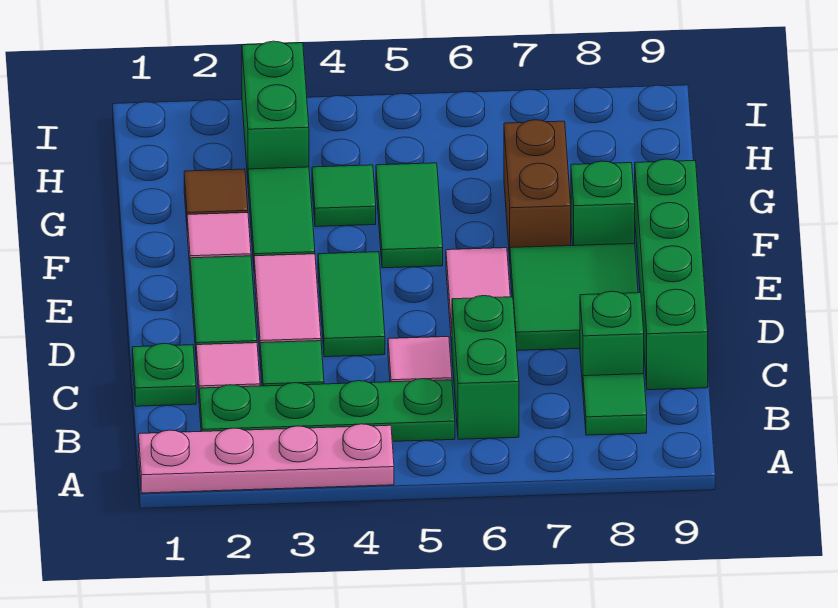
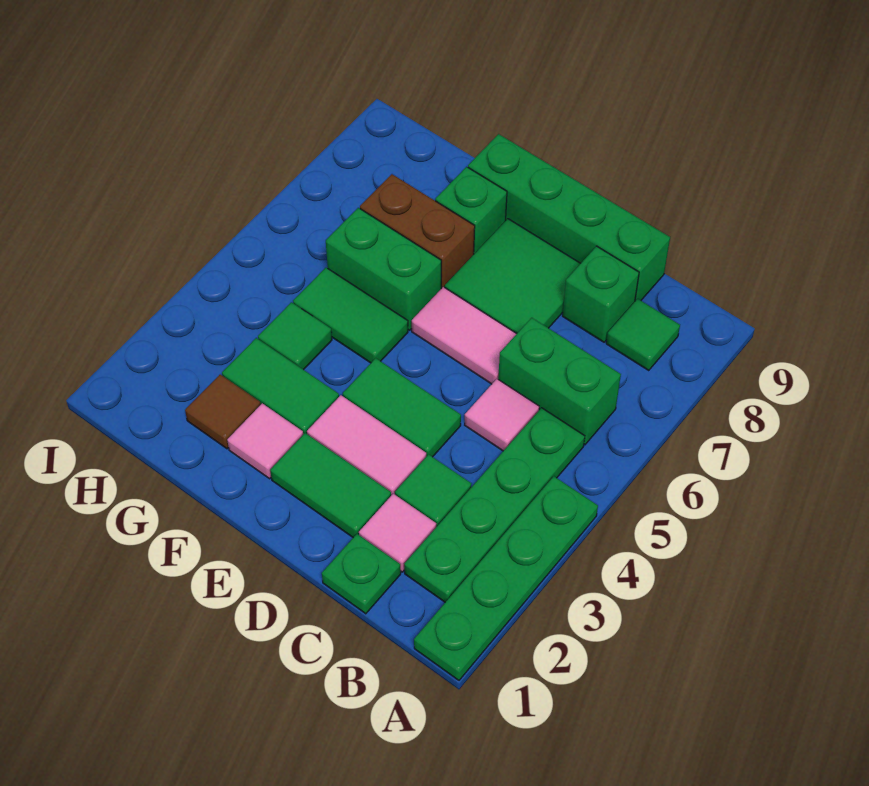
pink plate A1:A4 level 1 -> green plate A1:A4 level 1
green brick H3:I3 level 1 -> green brick F6:G6 level 1

